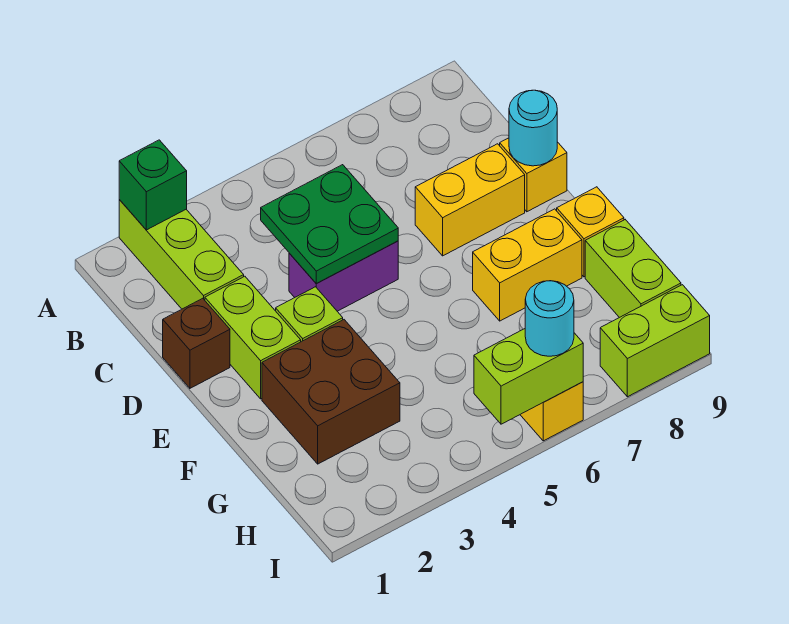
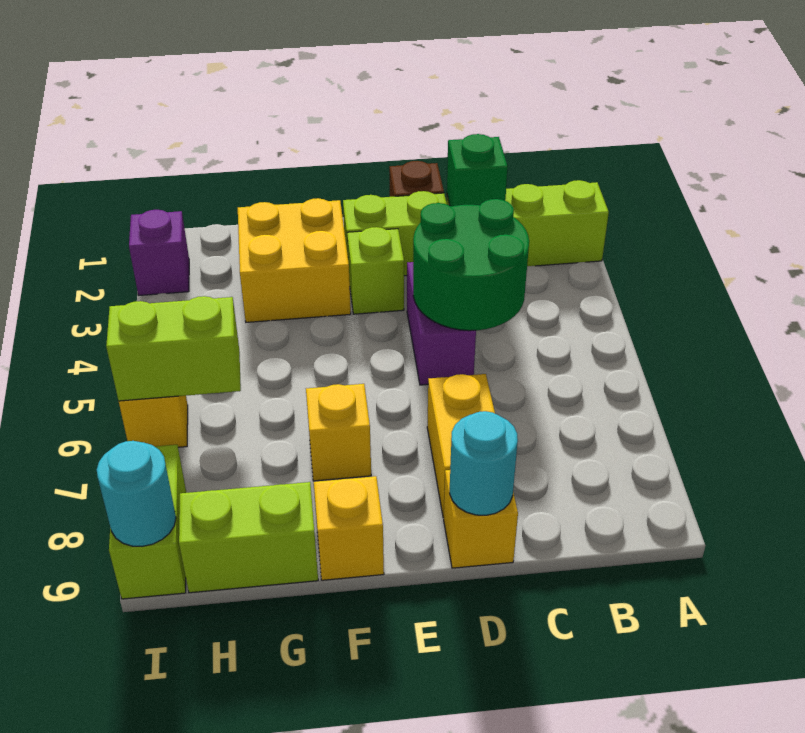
green brick A2 level 2 -> green brick C2 level 2
green plate C4:D5 level 2 -> green round brick C4:D5 level 2
brown brick F2:G3 level 1 -> yellow brick F2:G3 level 1
yellow brick F7:F8 level 1 -> yellow brick F7 level 1
none -> purple brick I2 level 1
lime brick I5:I6 level 2 -> lime brick H6:I6 level 2
cyan round brick I6 level 3 -> cyan round brick I9 level 2

